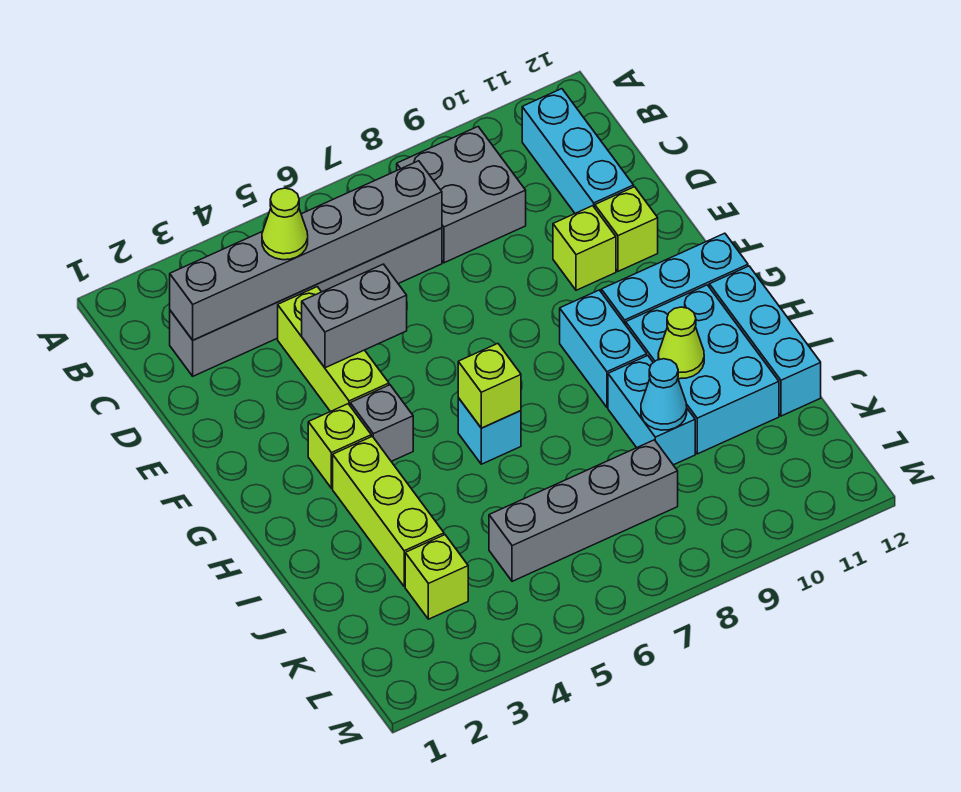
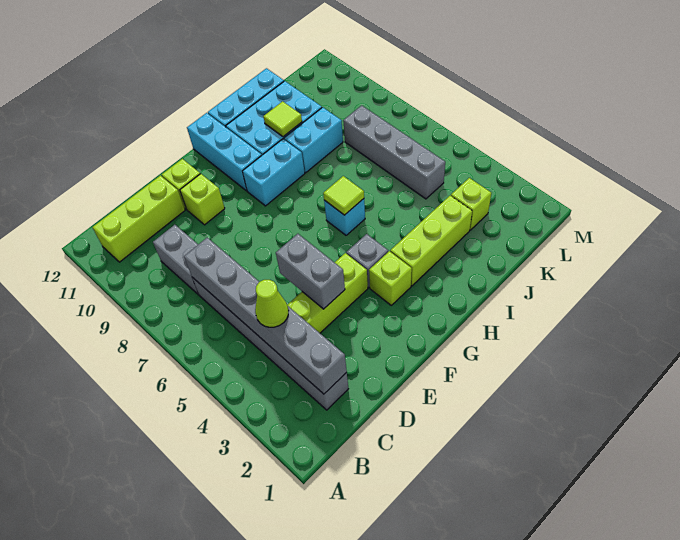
grey brick B8:C9 level 1 -> grey brick C8:C9 level 1
cyan brick B11:D11 level 1 -> lime brick B11:D11 level 1
lime brick H6 level 2 -> lime tile H6 level 2
lime cone I10 level 2 -> lime tile I10 level 2
cyan cone J9 level 2 -> none

